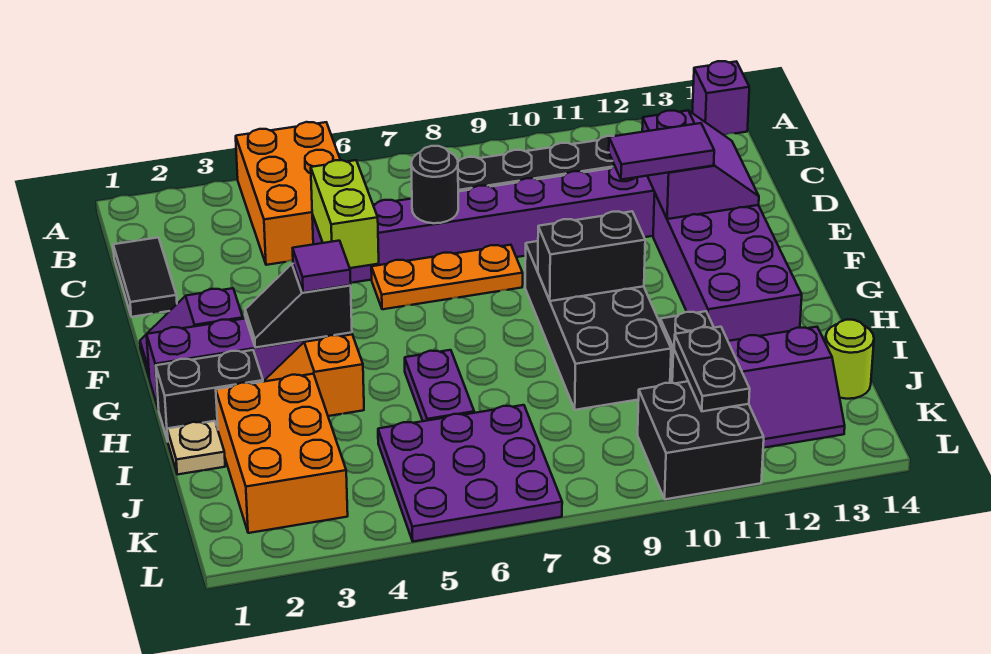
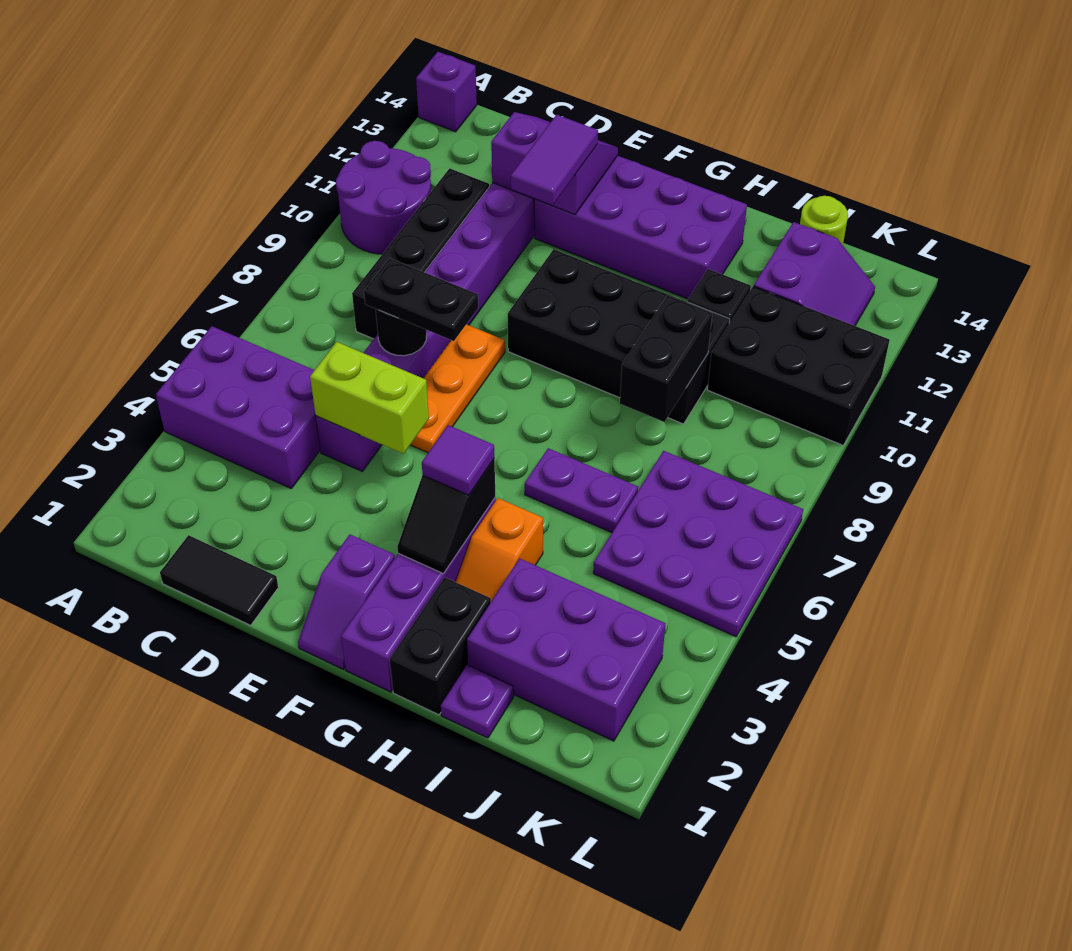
orange brick A4:C5 level 1 -> purple brick A4:C5 level 1
none -> purple round brick A10:B11 level 1
black brick G9:G10 level 2 -> black brick I8:I9 level 2
tan plate I1 level 1 -> purple plate I1 level 1
orange brick I2:K3 level 1 -> purple brick I2:K3 level 1
black plate J11:K11 level 2 -> black plate D7:E7 level 3
black brick K10:L11 level 1 -> black brick J10:L11 level 1

